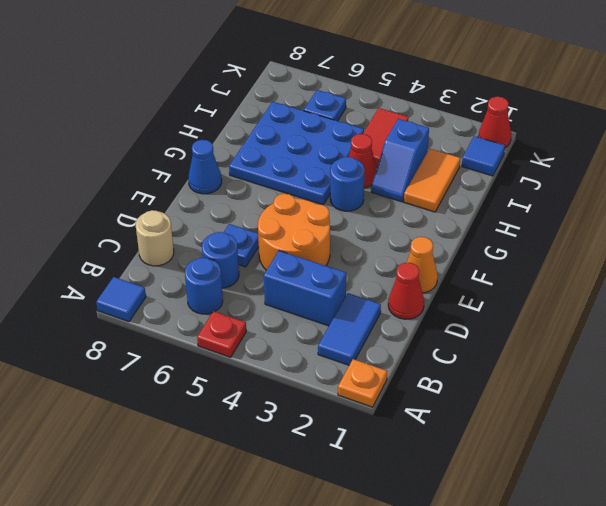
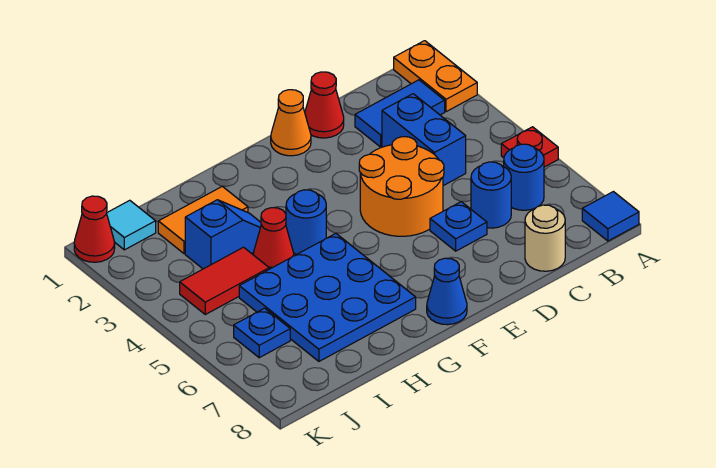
orange plate A1 level 1 -> orange plate A1:A2 level 1
blue tile J1 level 1 -> cyan tile J1 level 1

